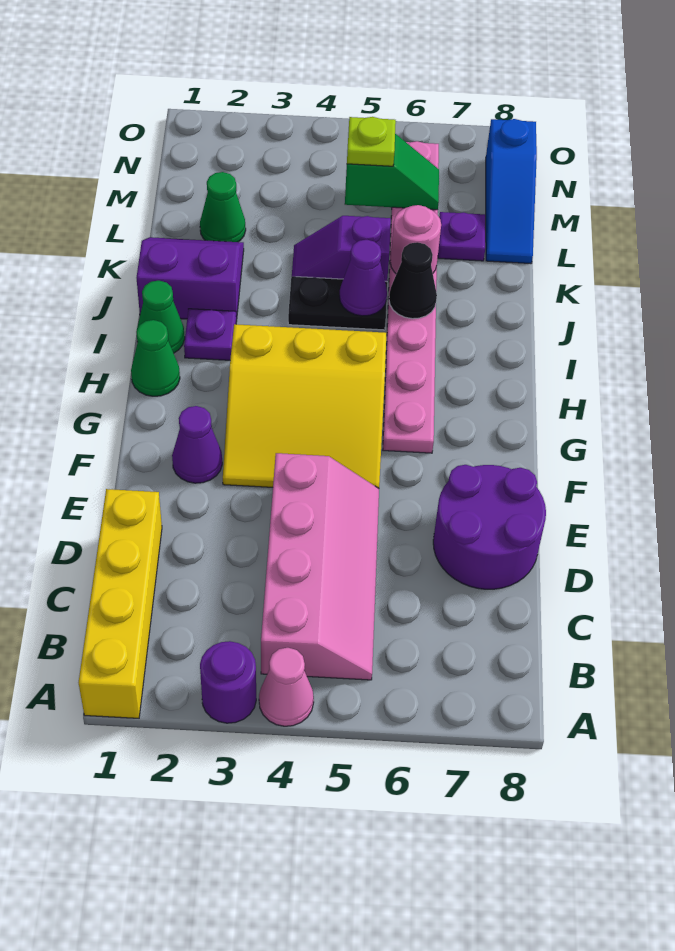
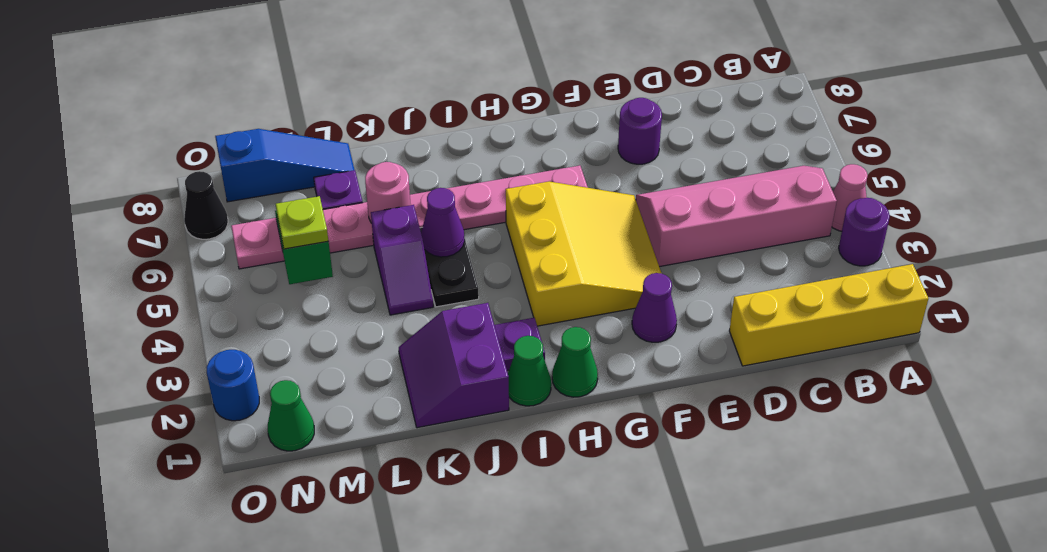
purple round brick D7:E8 level 1 -> purple round brick E7 level 1
black cone J6 level 2 -> black cone O7 level 1
green cone L2 level 1 -> green cone N1 level 1
none -> blue round brick O2 level 1

